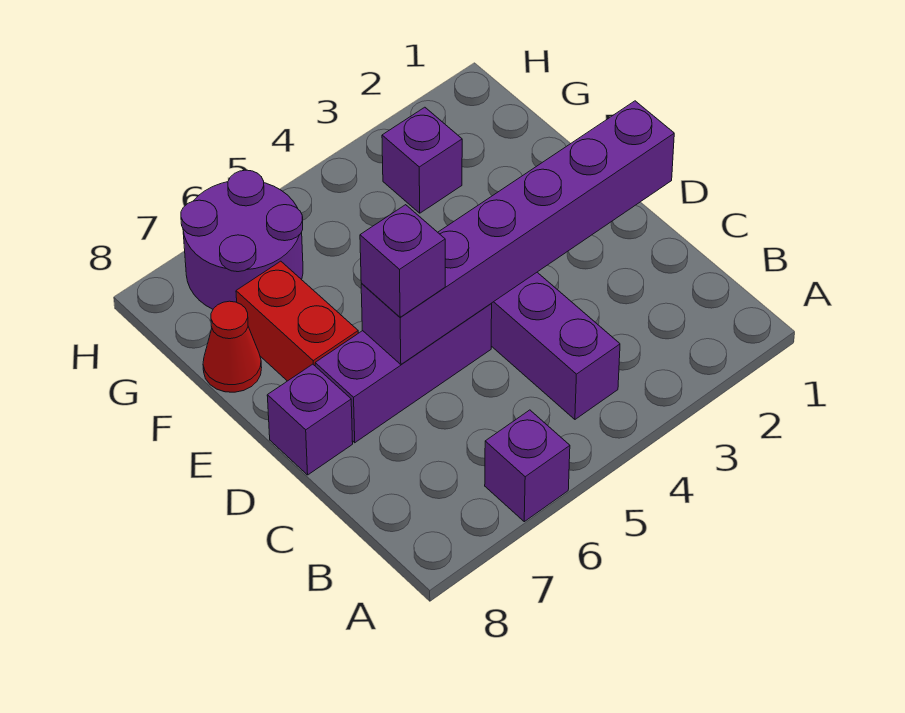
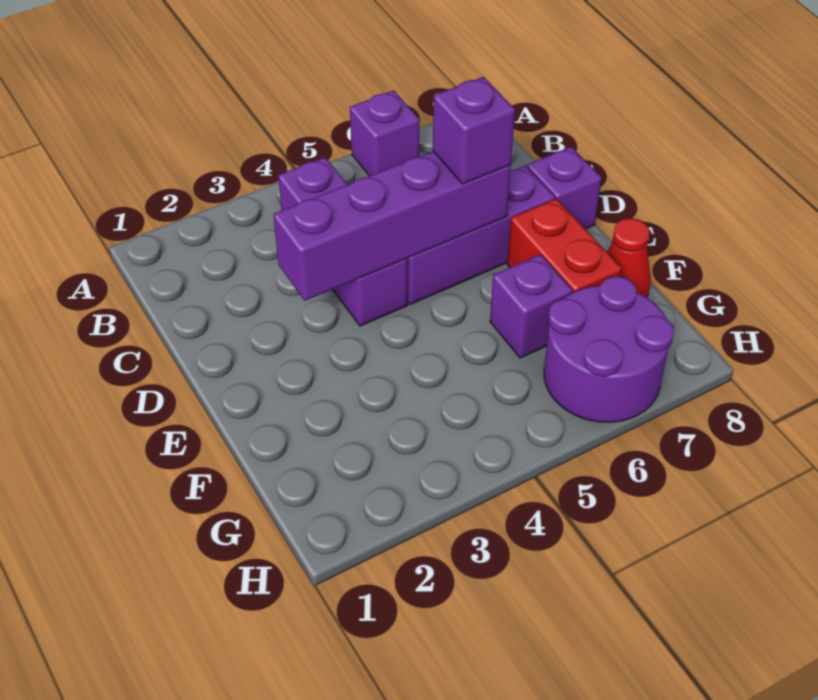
purple brick D1:D6 level 2 -> purple brick D3:D6 level 2
purple brick G3 level 1 -> purple brick F6 level 1

